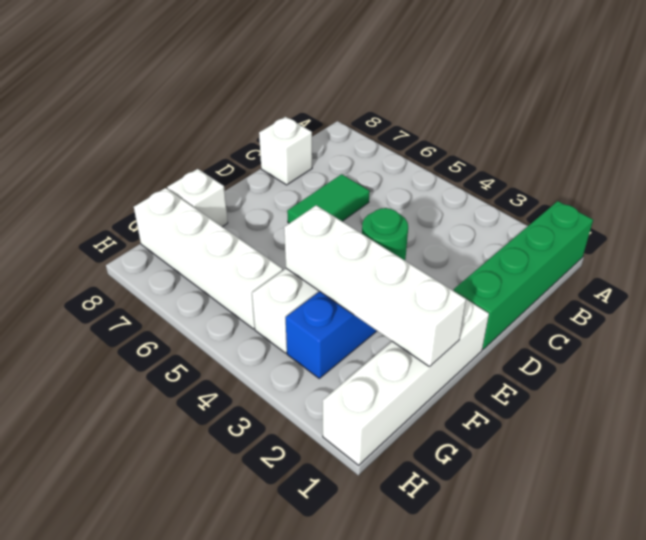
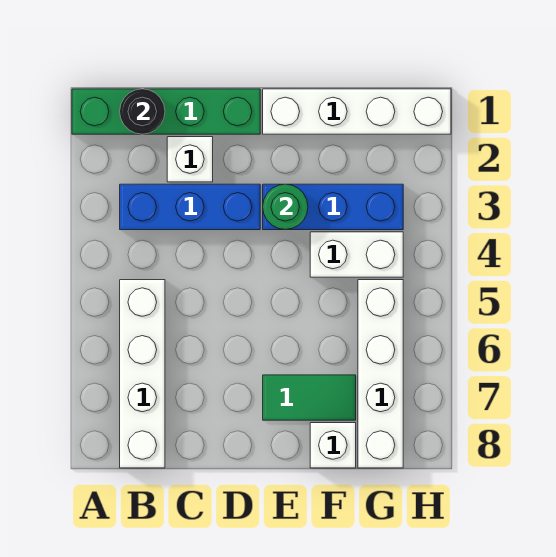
none -> black round brick B1 level 2
none -> blue brick B3:D3 level 1
green tile C6:D6 level 1 -> green tile E7:F7 level 1
white brick C8 level 1 -> white brick C2 level 1
white brick F1:F4 level 2 -> white brick B5:B8 level 1

